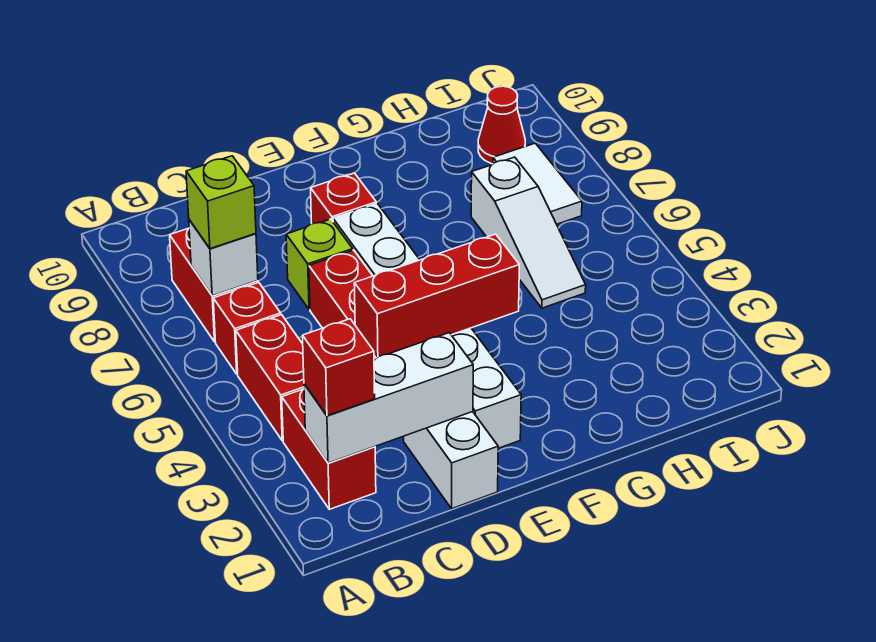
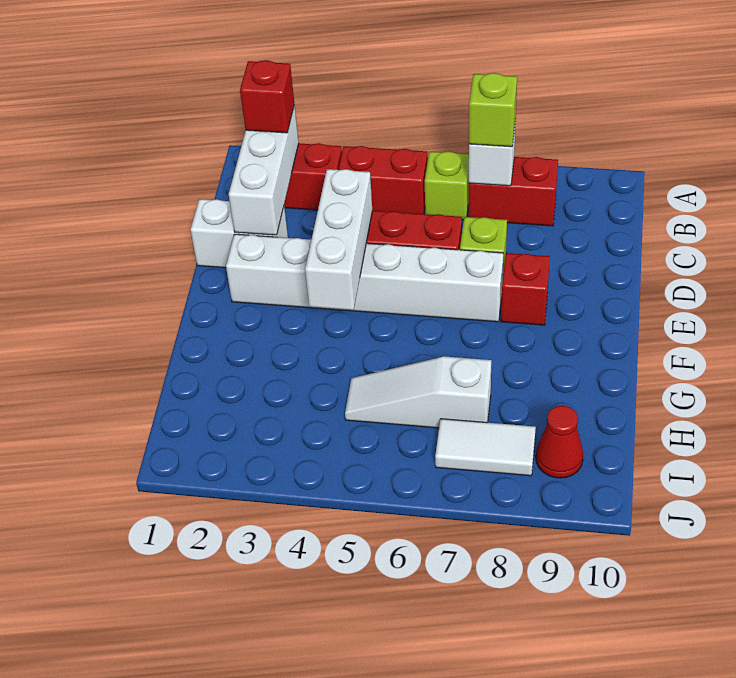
red brick B6 level 1 -> lime brick B6 level 1
red brick D4:F4 level 2 -> white brick D4:F4 level 2

